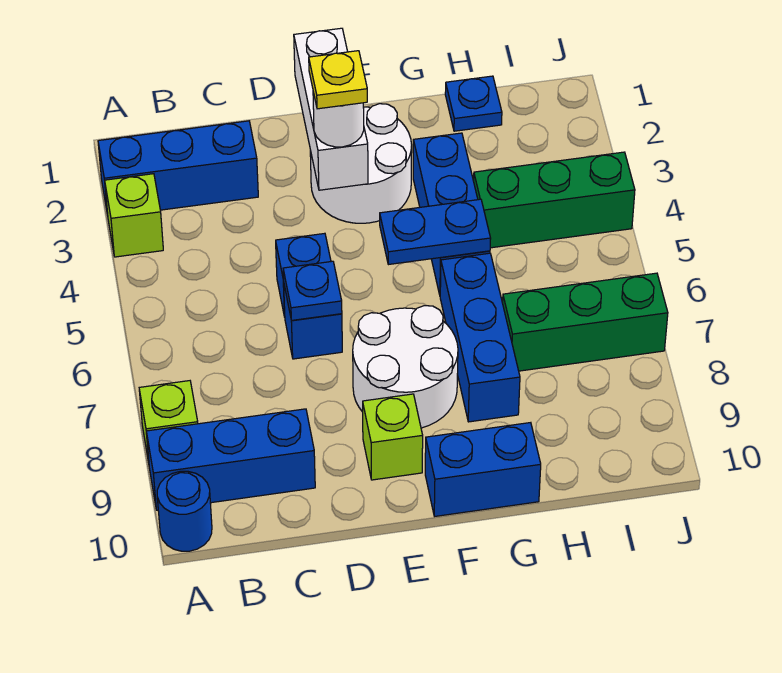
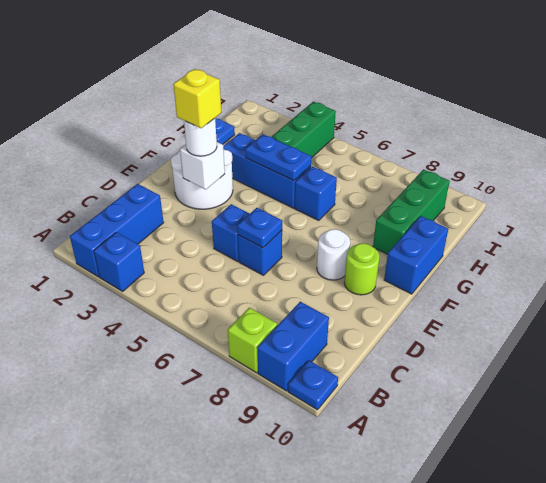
lime brick A3 level 1 -> blue brick A3 level 1
blue brick A9:C9 level 1 -> blue brick A9:B9 level 1
blue round brick A10 level 1 -> blue plate A10 level 1
white brick E1:E3 level 2 -> white brick E3 level 2
yellow plate E3 level 4 -> yellow brick E3 level 4
white round brick E7:F8 level 1 -> white round brick E8 level 1
lime brick E9 level 1 -> lime round brick E9 level 1
blue plate F5:G5 level 2 -> blue plate G4:G5 level 2
blue brick G6:G8 level 1 -> blue brick G6 level 1
green brick H7:J7 level 1 -> green brick G9:I9 level 1

